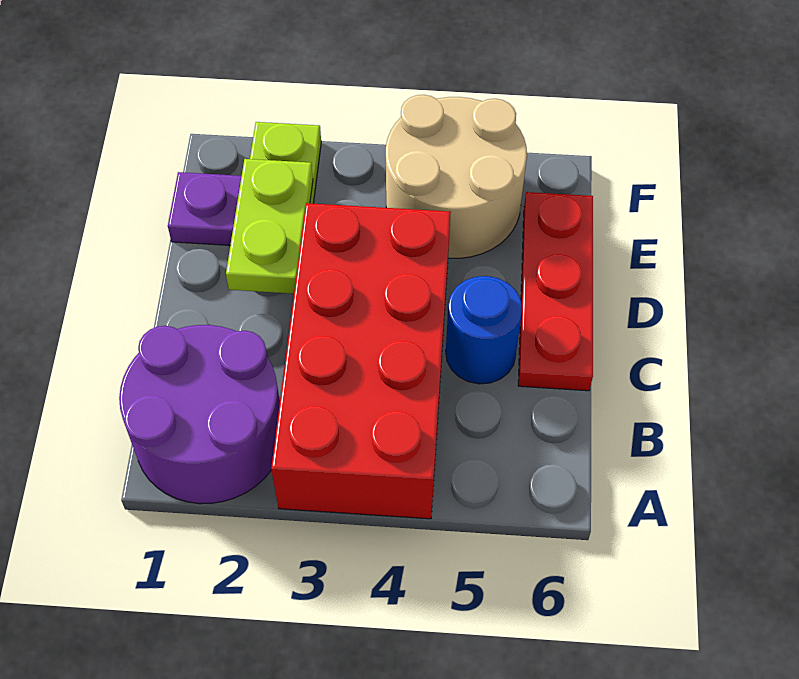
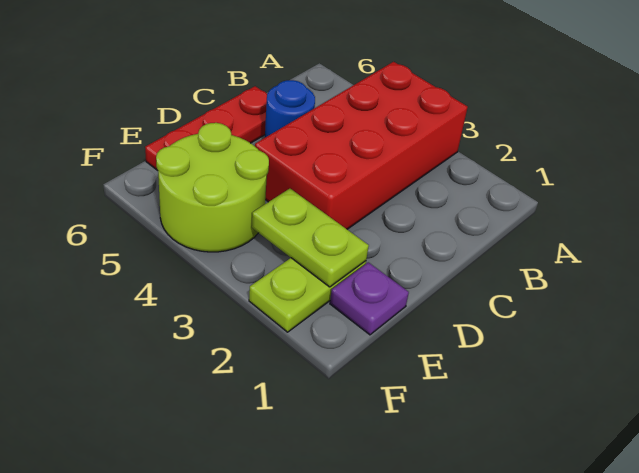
purple round brick A1:B2 level 1 -> none
lime plate D2:E2 level 2 -> lime plate E2:E3 level 2
tan round brick E4:F5 level 1 -> lime round brick E4:F5 level 1

